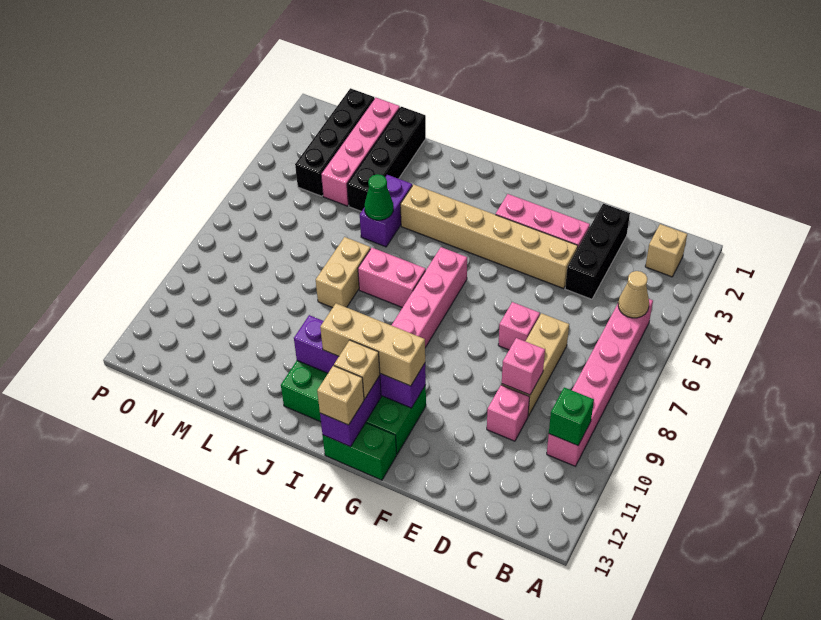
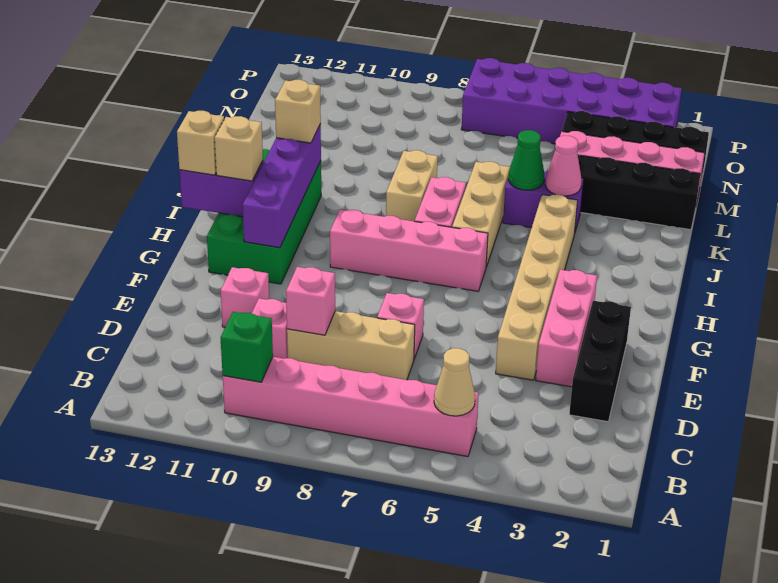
tan brick B2 level 1 -> tan brick J11 level 3
black brick D2:D4 level 1 -> black brick D2:F2 level 1
none -> pink brick E11 level 1
tan brick G11:I11 level 3 -> tan brick I6:K6 level 1
green brick G13:H13 level 1 -> none
none -> pink cone K4 level 2
tan brick K7:K8 level 1 -> tan brick J8:K8 level 1
none -> purple brick O2:P7 level 1

